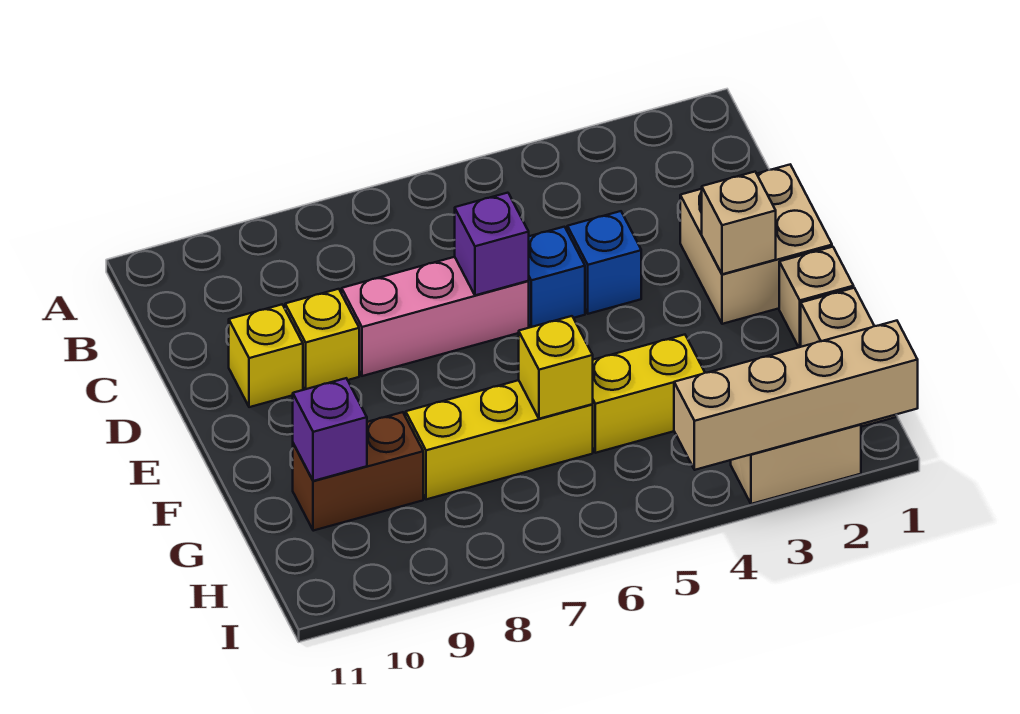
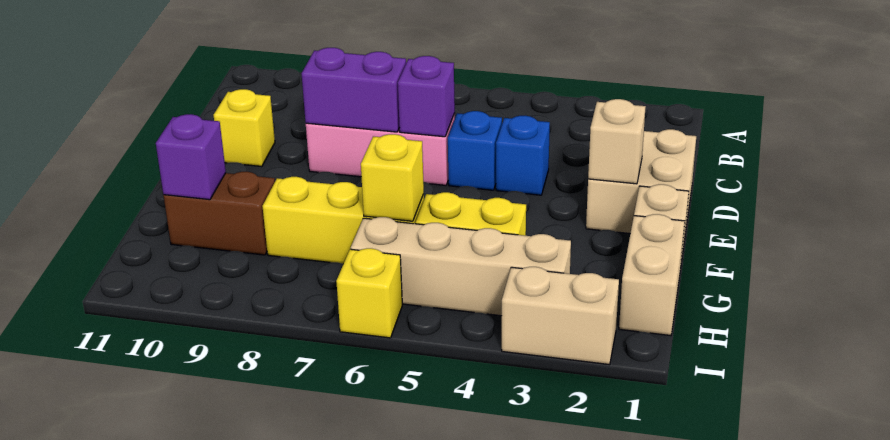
none -> purple brick D7:D8 level 2
yellow brick D9 level 1 -> yellow brick I6 level 1
tan brick I1:I4 level 2 -> tan brick H3:H6 level 1

